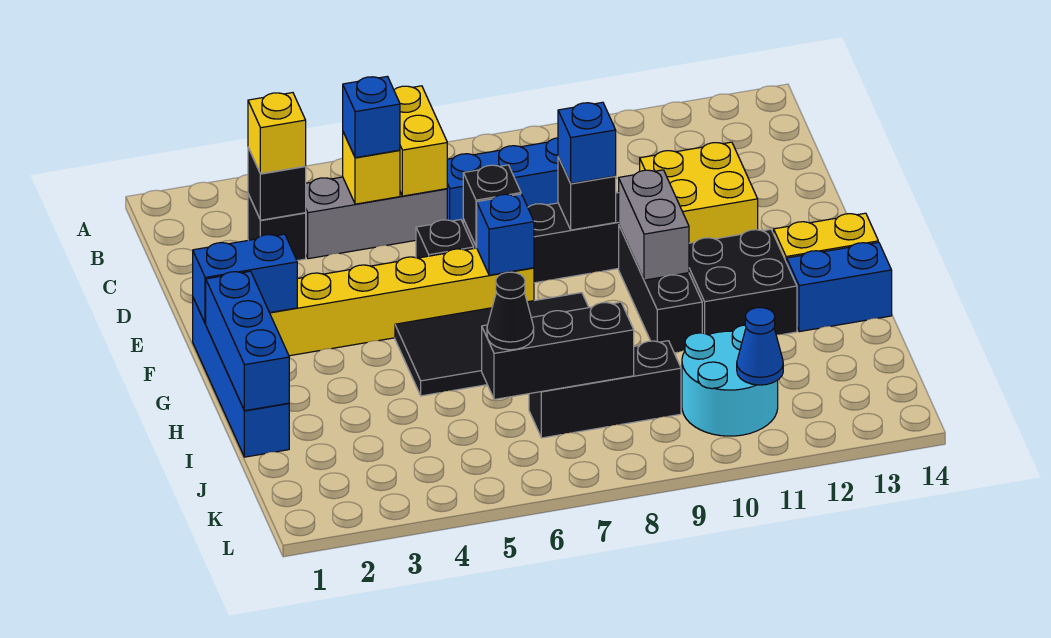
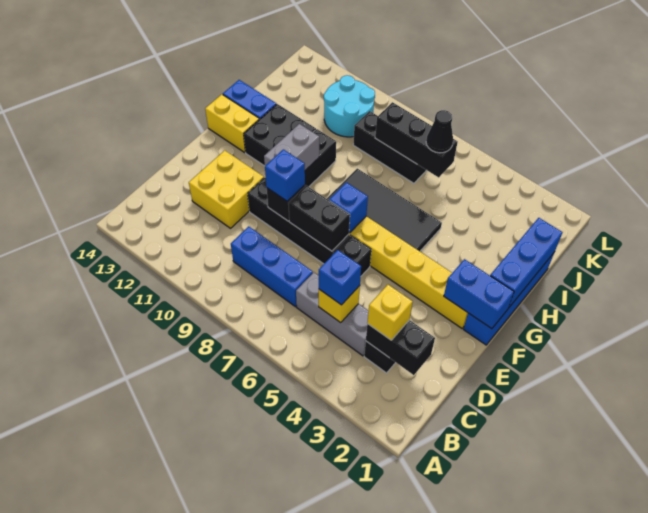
yellow brick B6:C6 level 2 -> none
black brick C3 level 2 -> black brick C2:C3 level 2
black brick E7 level 2 -> black brick E7:E8 level 2
blue cone K11 level 2 -> none

